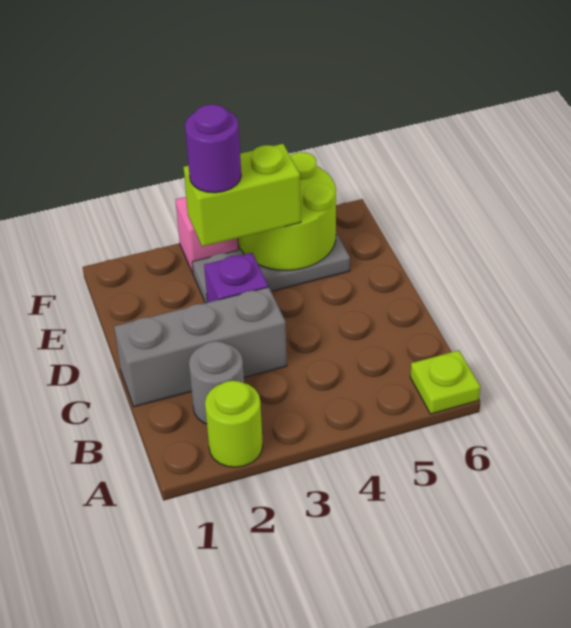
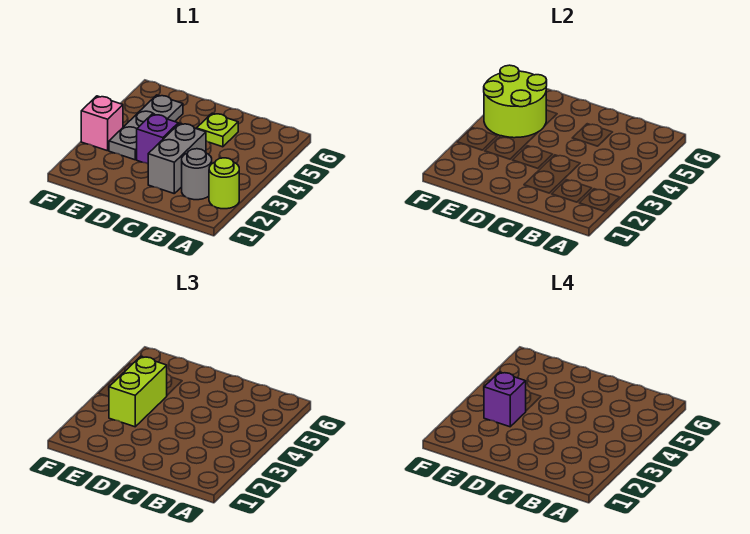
lime plate A6 level 1 -> lime plate C5 level 1
grey brick C1:C3 level 1 -> grey brick C2:C3 level 1
purple round brick E3 level 4 -> purple brick E3 level 4

